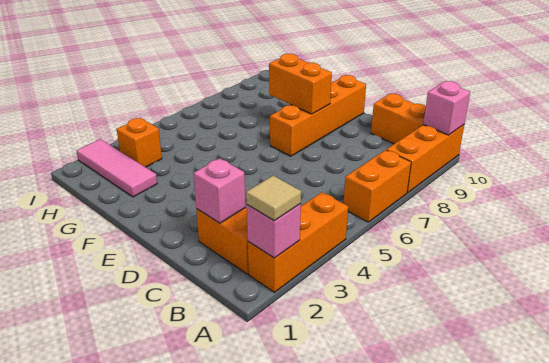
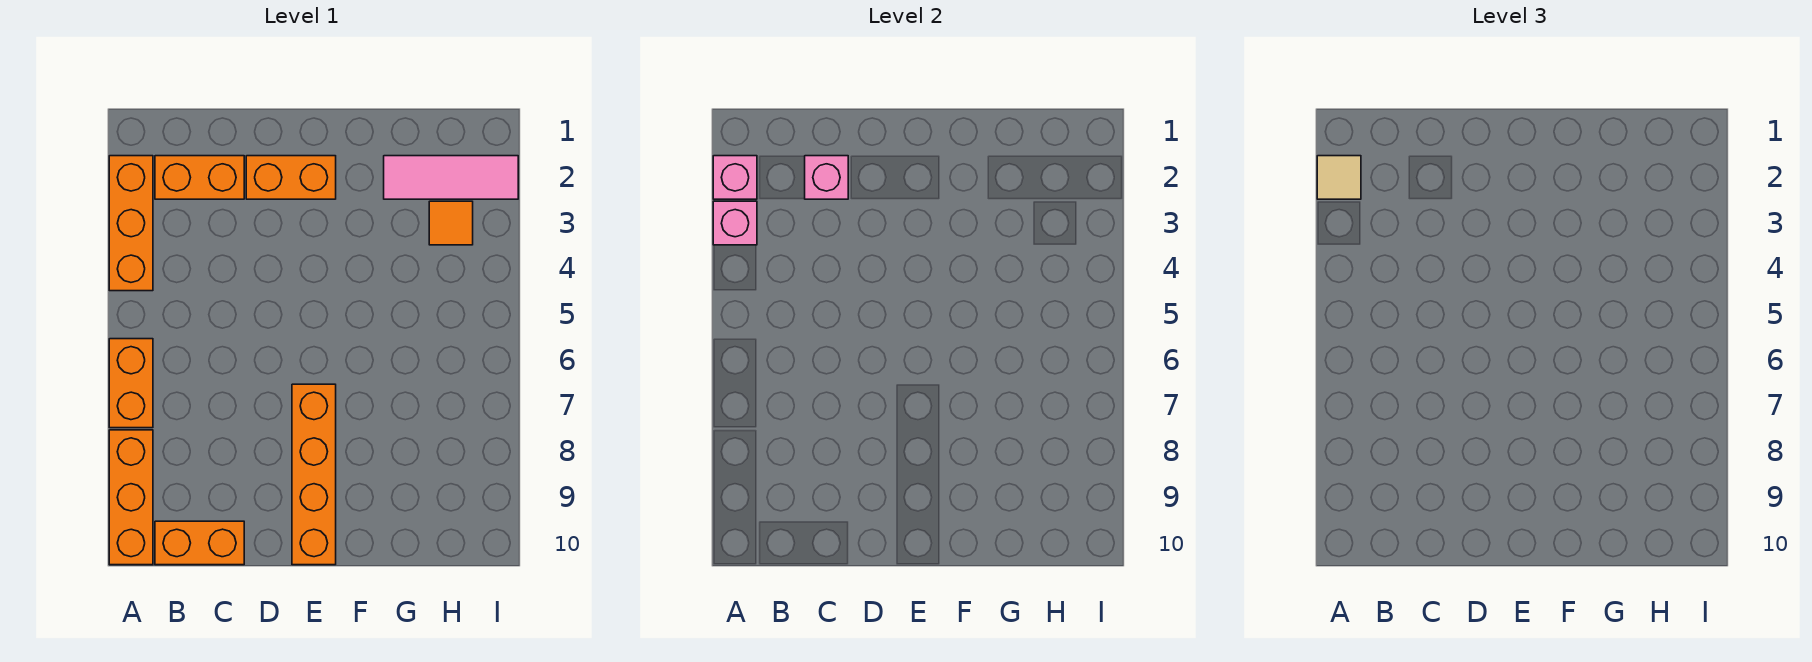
pink brick A10 level 2 -> pink brick A3 level 2
orange brick E8:F8 level 2 -> orange brick D2:E2 level 1
orange brick H3 level 1 -> orange tile H3 level 1

